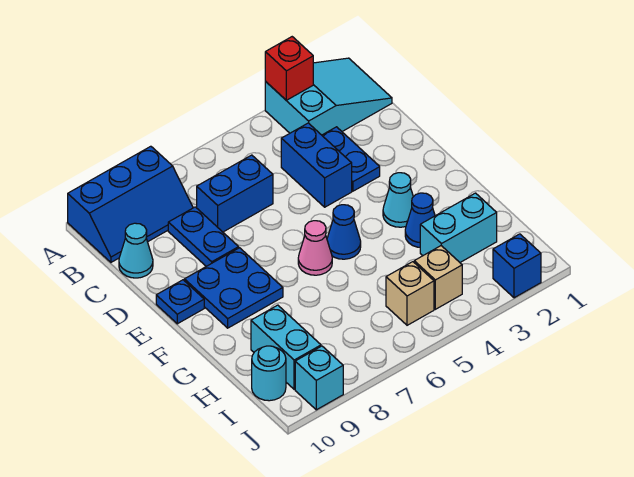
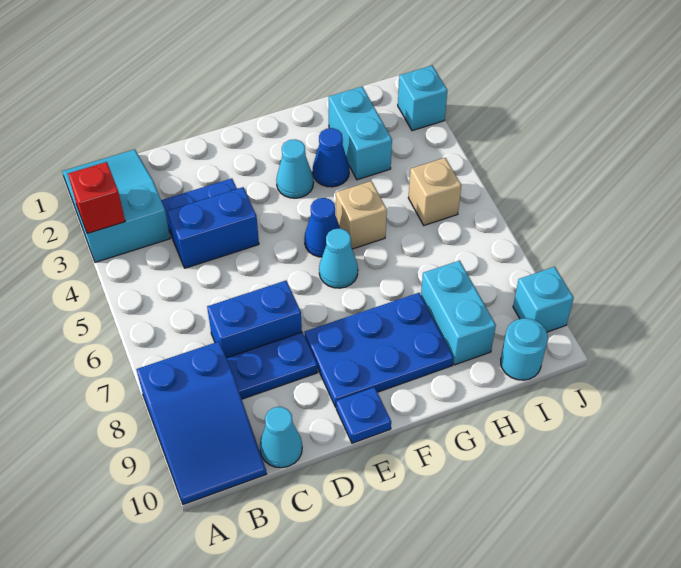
blue slope A8:B10 level 1 top A -> blue slope A8:B10 level 1 top 8
blue brick C6:C7 level 1 -> blue brick C7:D7 level 1
blue plate E8:F9 level 1 -> blue plate E8:G9 level 1
pink cone F6 level 1 -> cyan cone F6 level 1
cyan brick H9:I9 level 1 -> cyan brick H8:H9 level 1
tan brick I4 level 1 -> tan brick G5 level 1
blue brick J2 level 1 -> cyan brick J2 level 1

